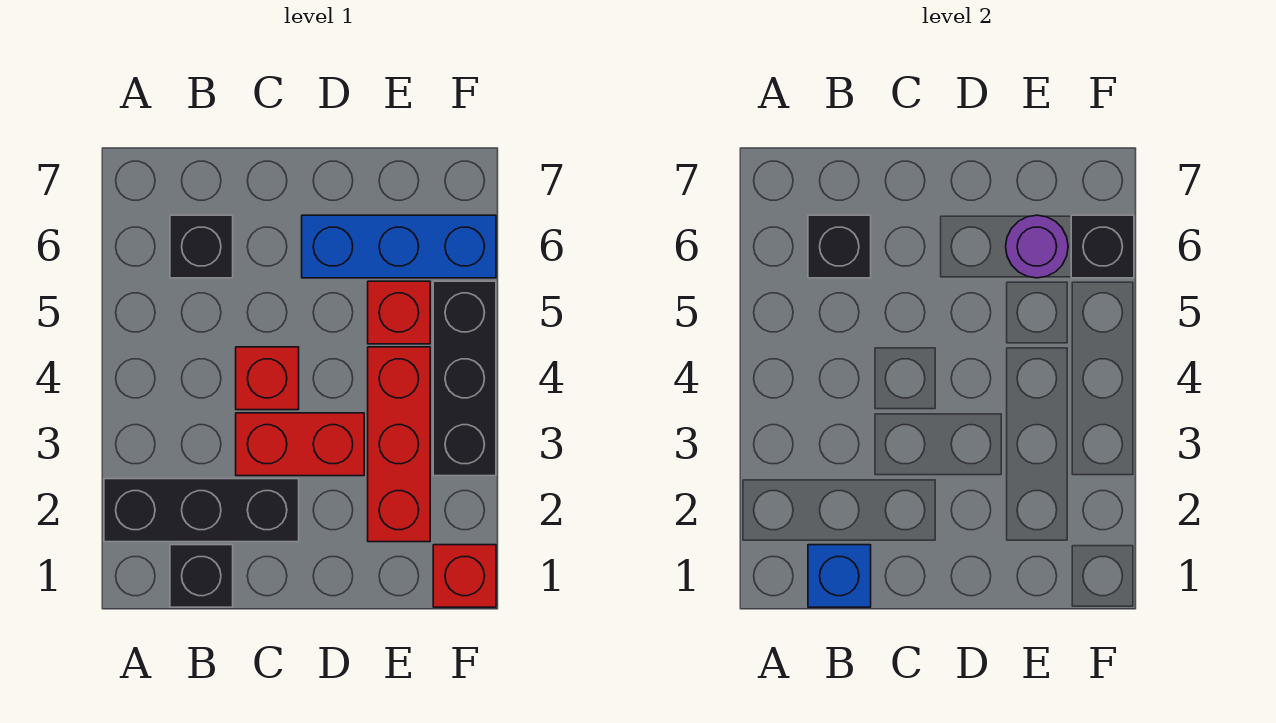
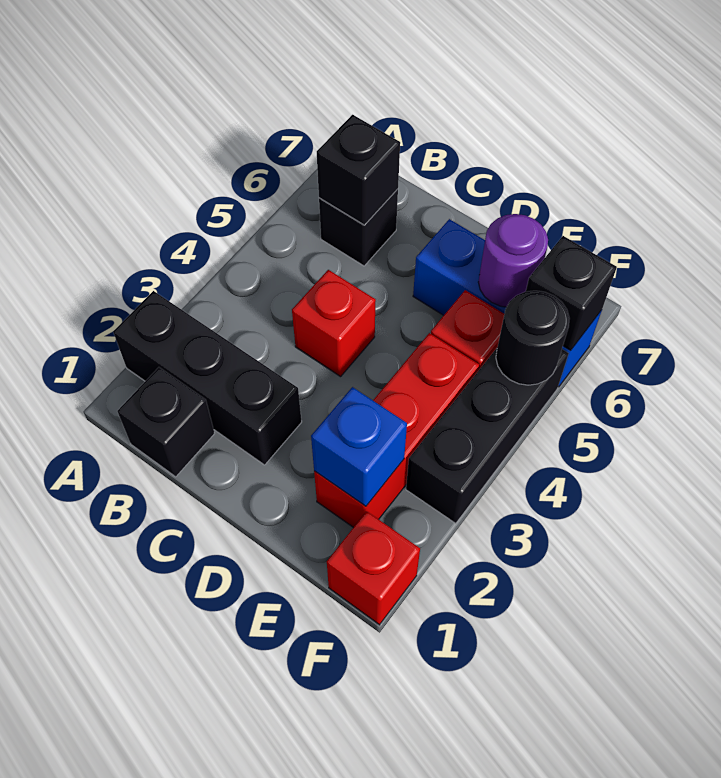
blue brick B1 level 2 -> blue brick E2 level 2
red brick C3:D3 level 1 -> none
none -> black round brick F5 level 2

